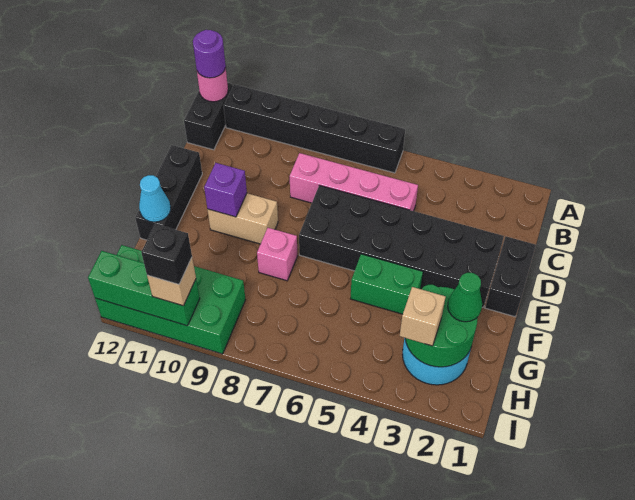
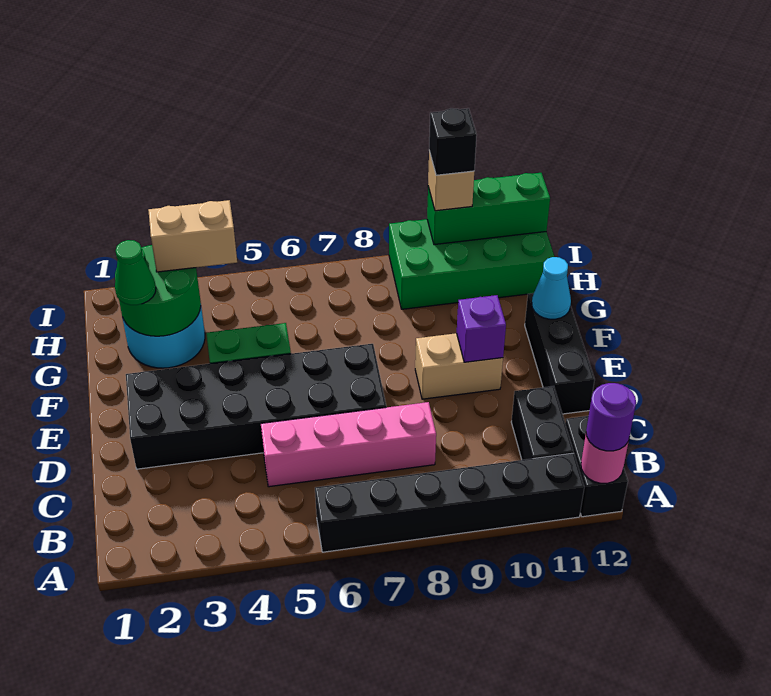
black brick D1:E1 level 1 -> black brick B11:C11 level 1
pink brick F8 level 1 -> none
tan brick H3 level 3 -> tan brick H3:H4 level 3

